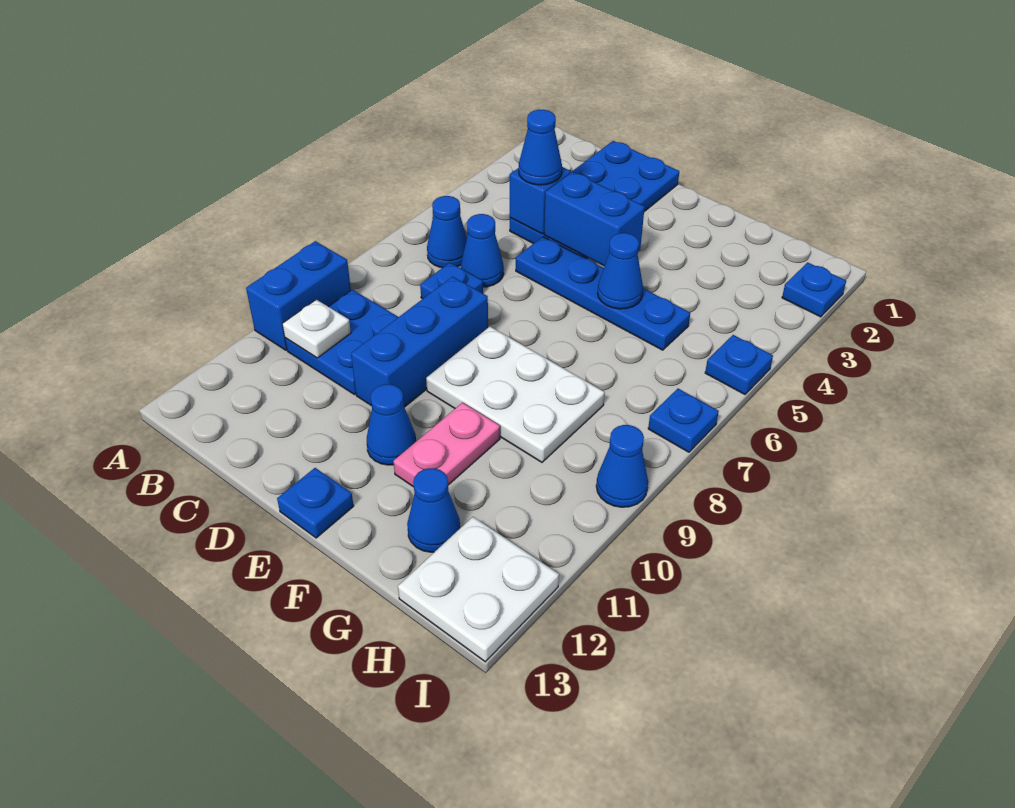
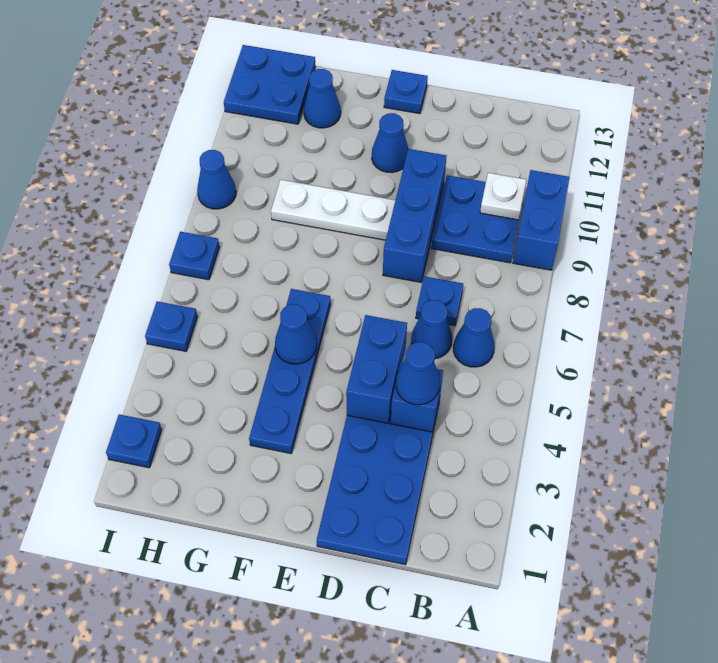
blue brick D4:E4 level 2 -> blue brick D4:D5 level 2
blue plate D5:G5 level 1 -> blue plate F3:F6 level 1
white plate E8:G9 level 1 -> white plate E9:G9 level 1
pink plate F10:F11 level 1 -> none
white plate H12:I13 level 1 -> blue plate H12:I13 level 1

